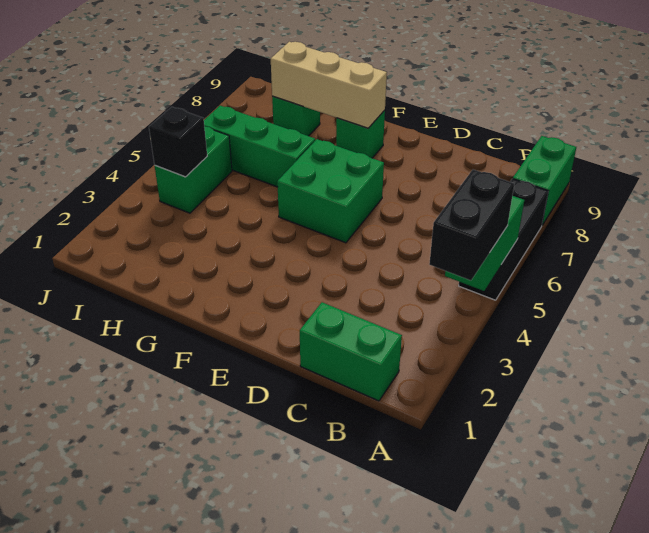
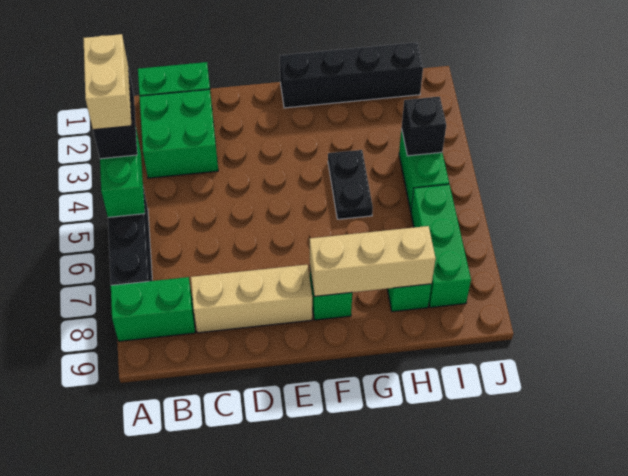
none -> tan brick A3:A4 level 4
green brick A8:A9 level 1 -> green brick A8:B8 level 1
none -> tan brick C8:E8 level 1
green brick E5:F6 level 1 -> green brick B2:C3 level 1
none -> black brick F1:I1 level 1
none -> black plate G4:G5 level 1
green brick G6:I6 level 1 -> green brick I6:I8 level 1

